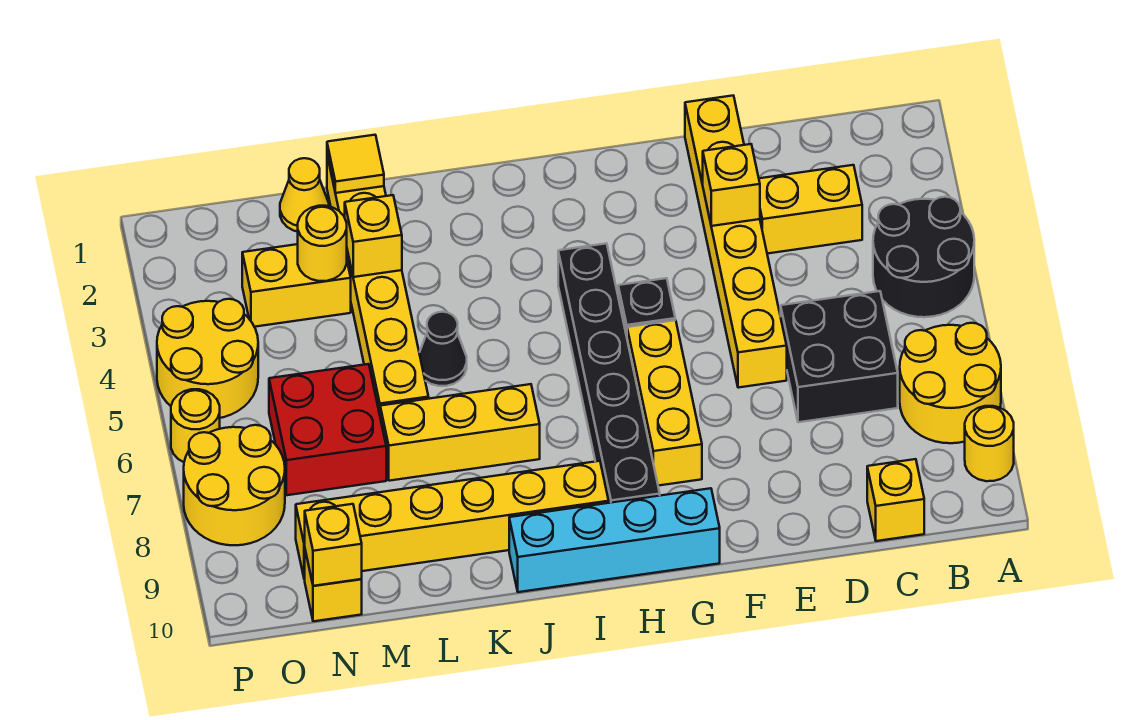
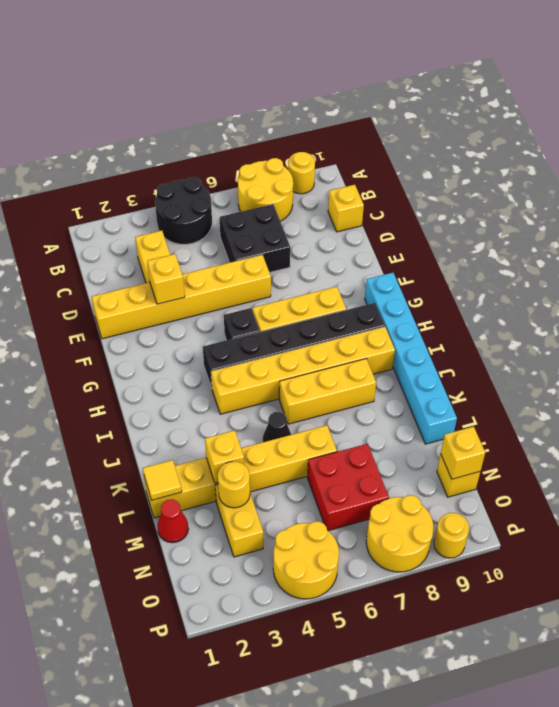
cyan brick G10:J10 level 1 -> cyan brick G10:L10 level 1
yellow brick I9:N9 level 1 -> yellow brick I4:I9 level 1
yellow brick J7:L7 level 1 -> yellow brick J6:J8 level 1
yellow cone M1 level 1 -> red cone M1 level 1
yellow round brick P6 level 1 -> yellow round brick P9 level 1

